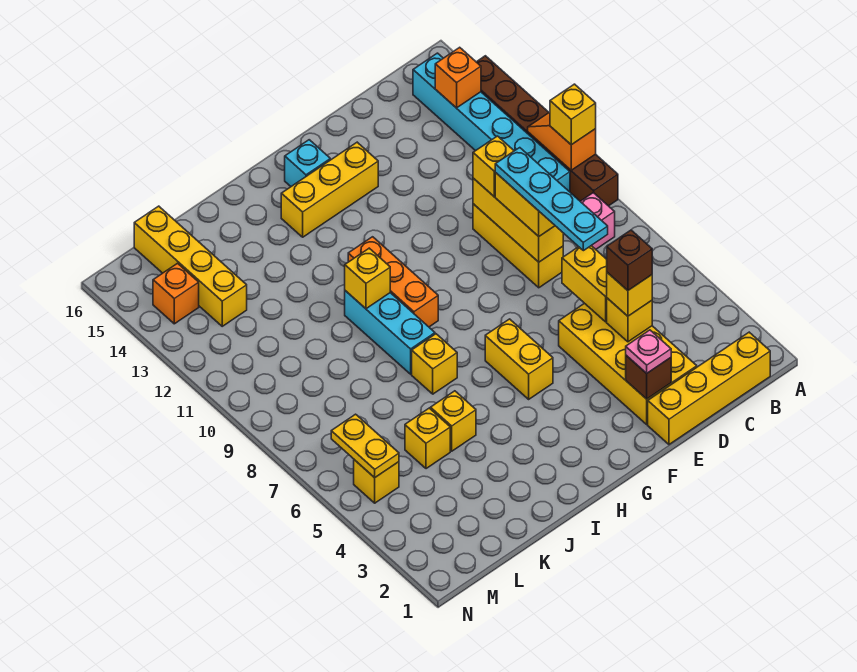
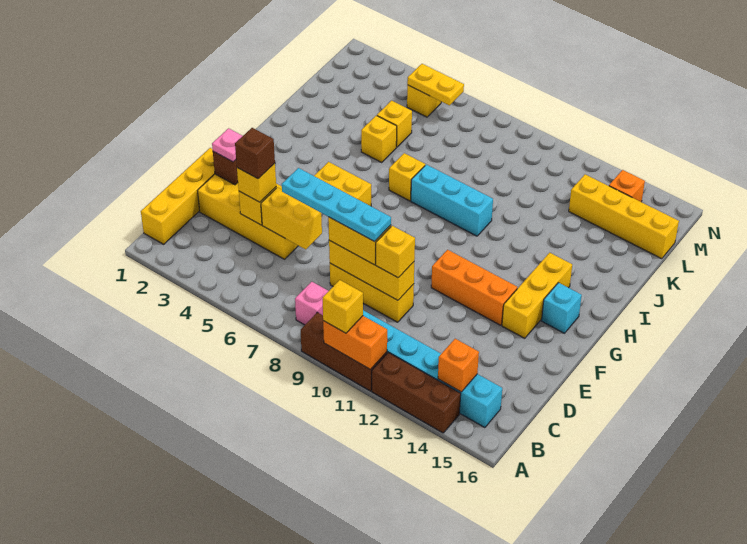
orange slope A10:A11 level 2 top 10 -> orange brick A10:A11 level 2
orange brick H9:H11 level 1 -> orange brick F11:F13 level 1
yellow brick I10 level 2 -> none

